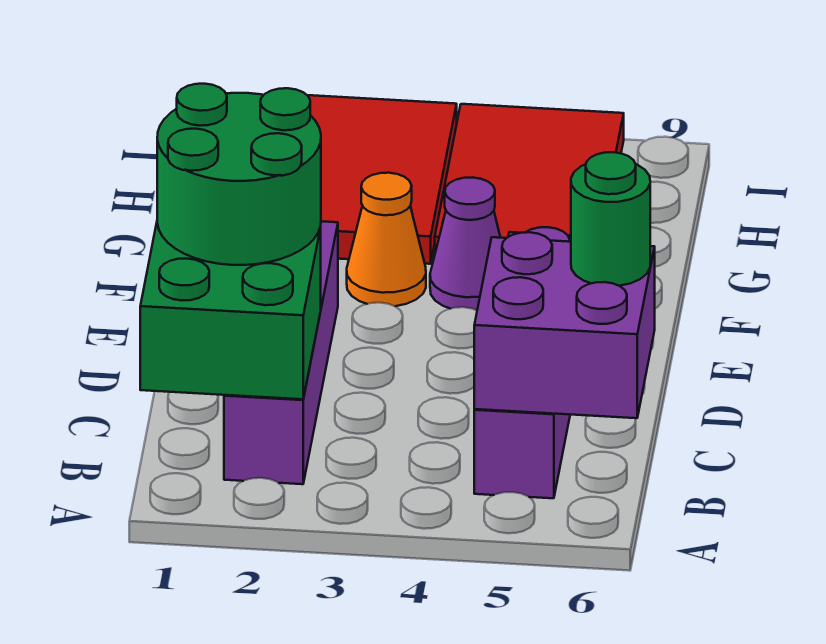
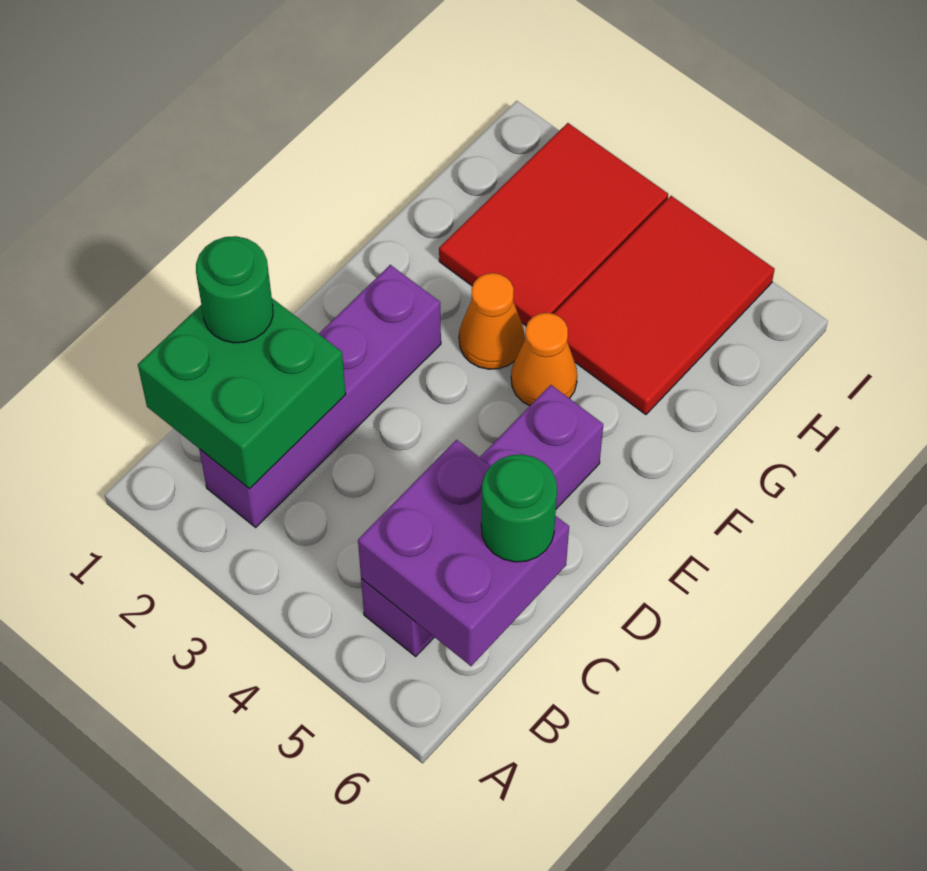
green round brick C1:D2 level 3 -> green round brick C1 level 3
purple cone F4 level 1 -> orange cone F4 level 1

